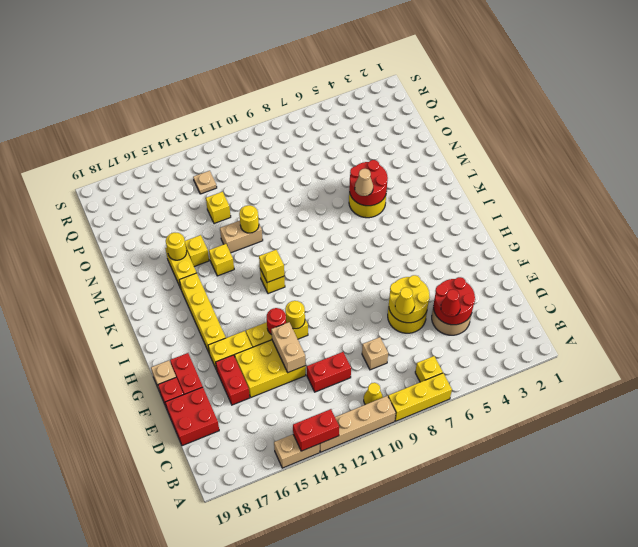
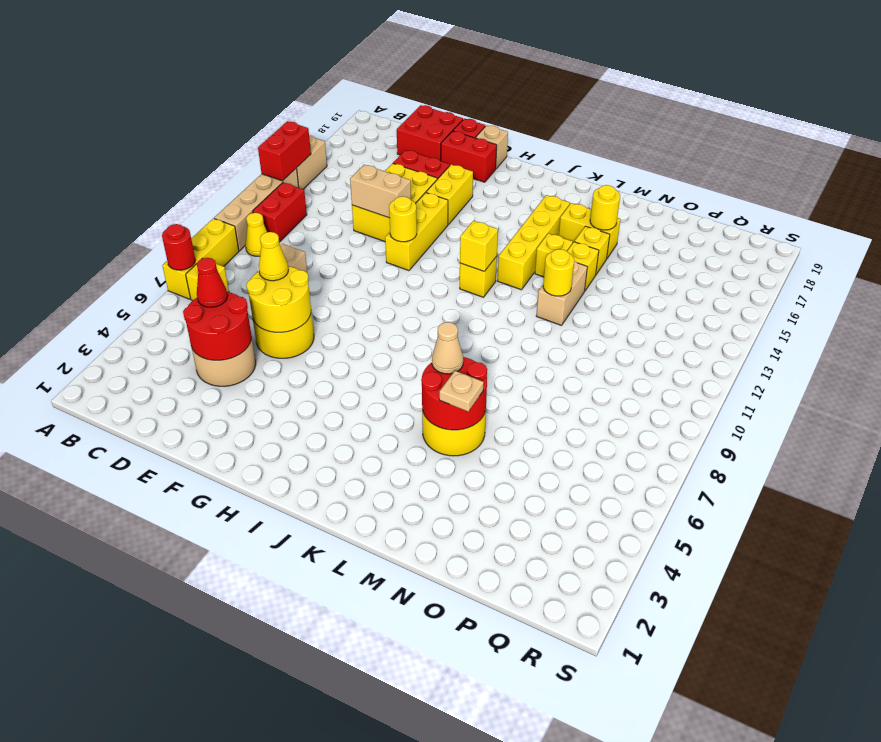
red brick D11:D12 level 1 -> red brick B11:B12 level 1
red round brick G13 level 2 -> red round brick A7 level 2
yellow brick H16:K16 level 1 -> yellow brick K13:K16 level 1
yellow brick O13 level 1 -> yellow brick M14 level 1
tan plate Q13 level 1 -> tan plate M5 level 3

